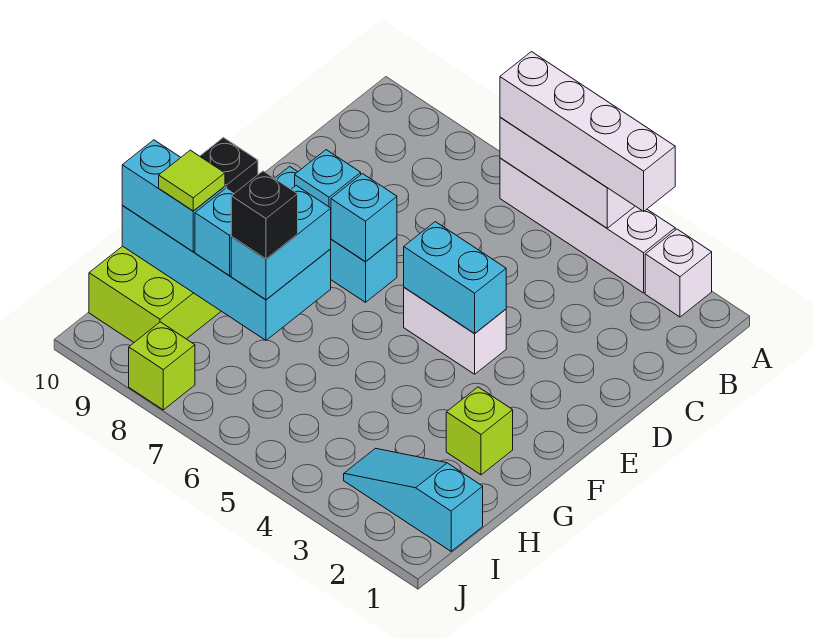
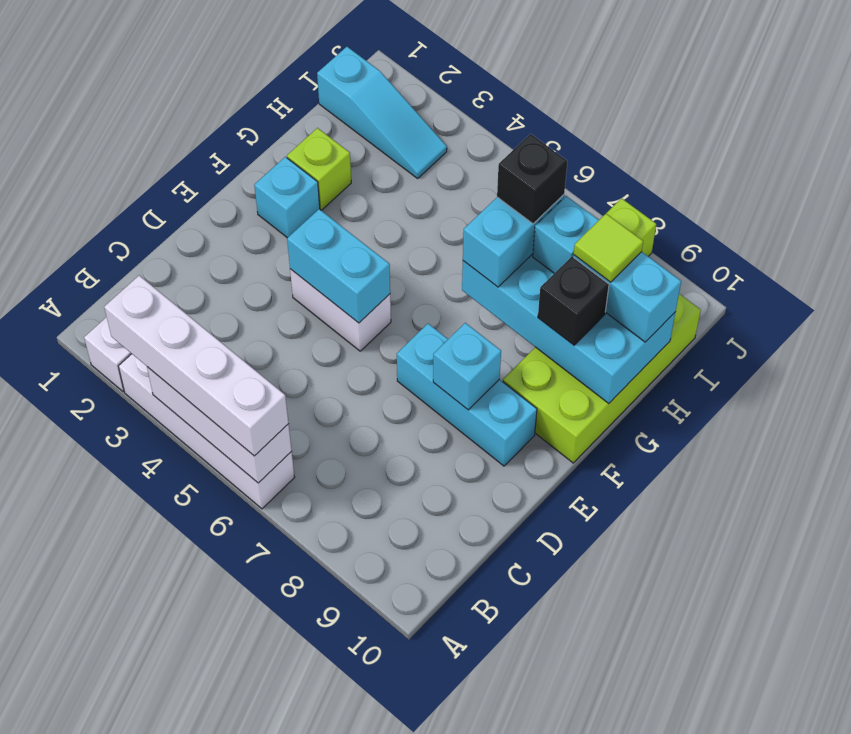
cyan brick E7 level 2 -> cyan brick F2 level 1

